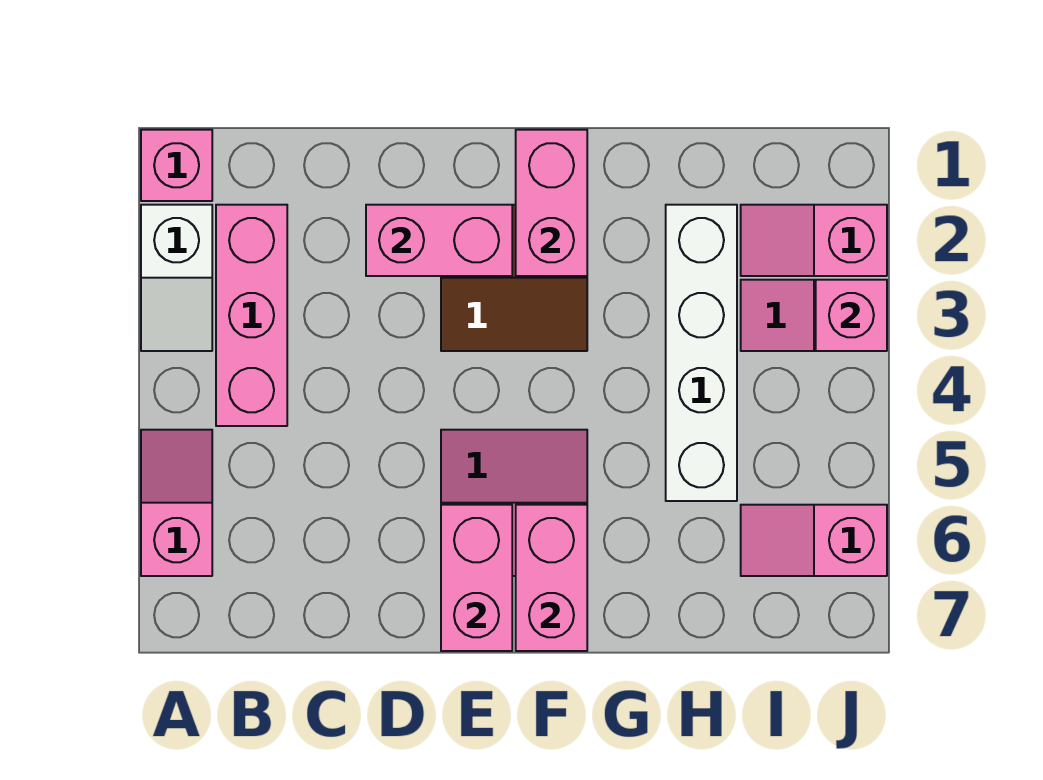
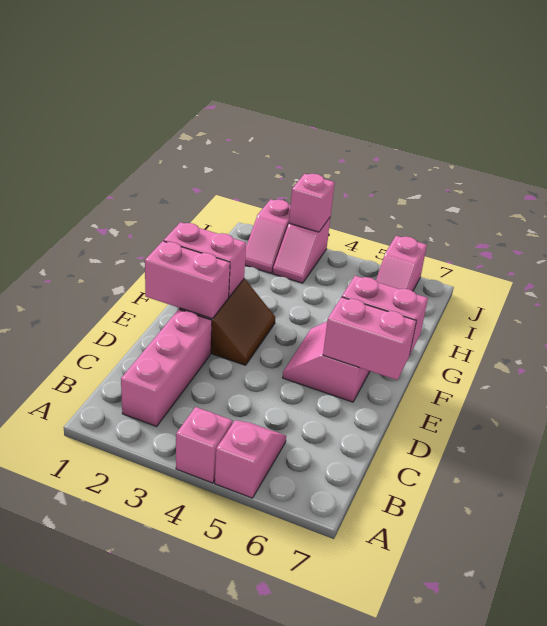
pink brick A1 level 1 -> pink brick A4 level 1
white slope A2:A3 level 1 top 2 -> none
pink slope A5:A6 level 1 top 6 -> pink slope A5:B5 level 1 top A
pink brick B2:B4 level 1 -> pink brick B2:D2 level 1
pink brick D2:E2 level 2 -> pink brick E1:E2 level 2
white brick H2:H5 level 1 -> none

